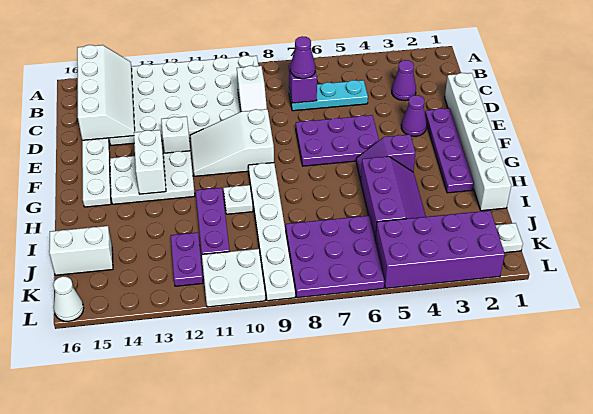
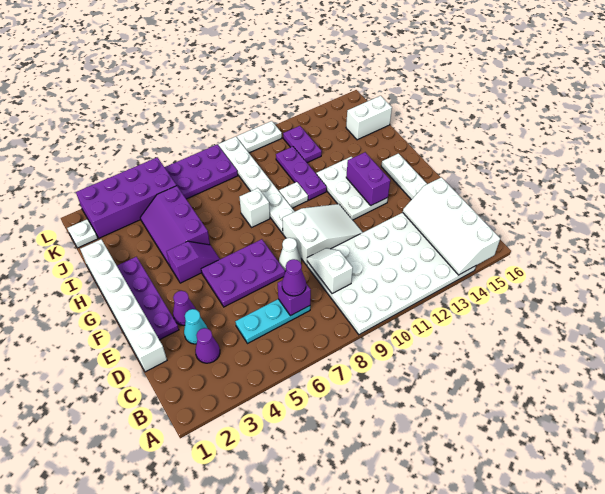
none -> cyan cone D3 level 1
white brick E12 level 1 -> white brick H8 level 1
white plate F12:G14 level 1 -> white plate F12:H13 level 1
white brick F13:G13 level 2 -> purple brick F13:G13 level 2
purple plate J6:L8 level 1 -> purple plate K6:L8 level 1
white plate K10:L11 level 1 -> white plate L10:L11 level 1
white cone L16 level 1 -> white cone E8 level 1

